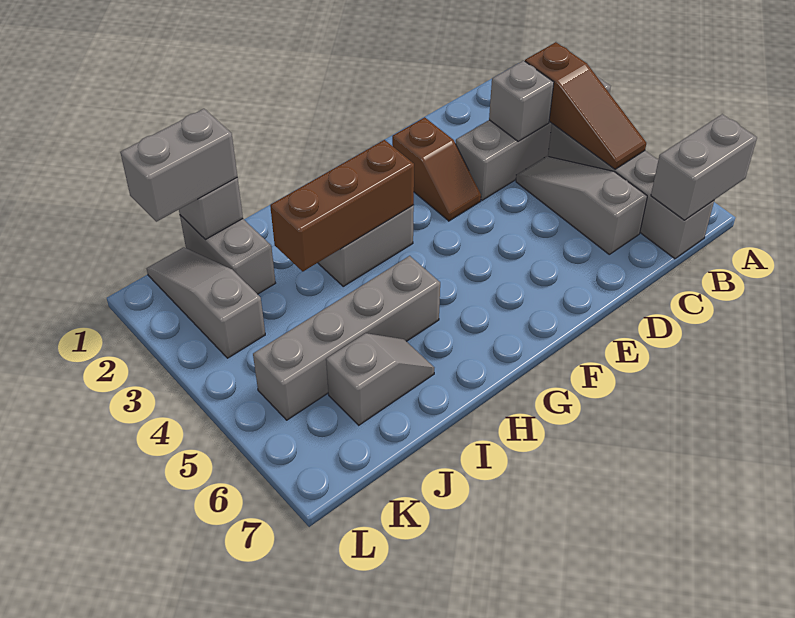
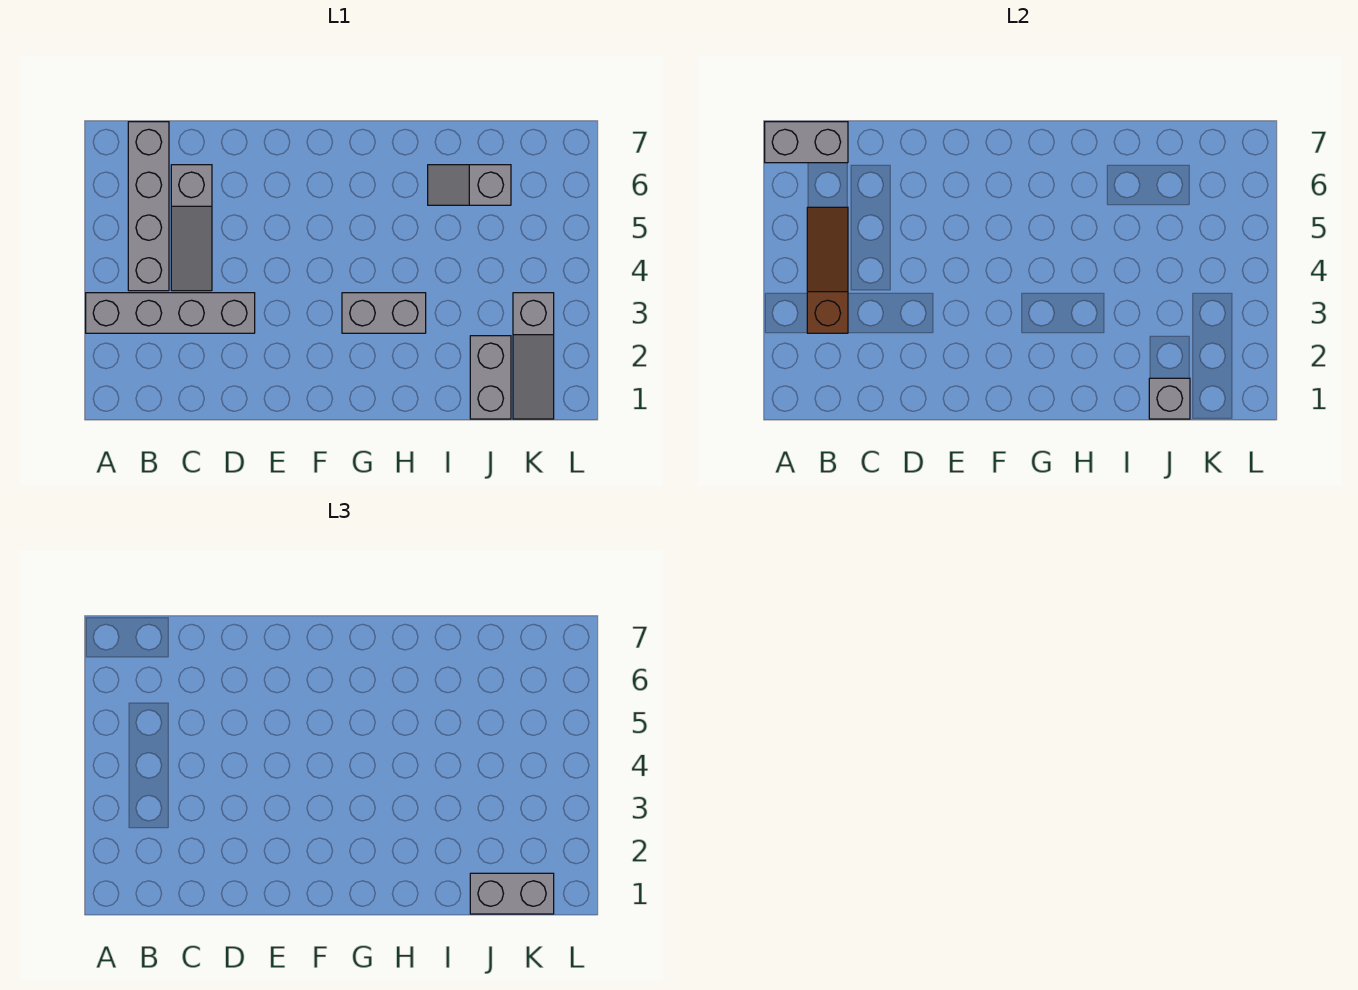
grey brick C3 level 2 -> none
brown slope E2:E3 level 1 top 2 -> none
brown brick G3:I3 level 2 -> none
grey brick H5:K5 level 1 -> none

